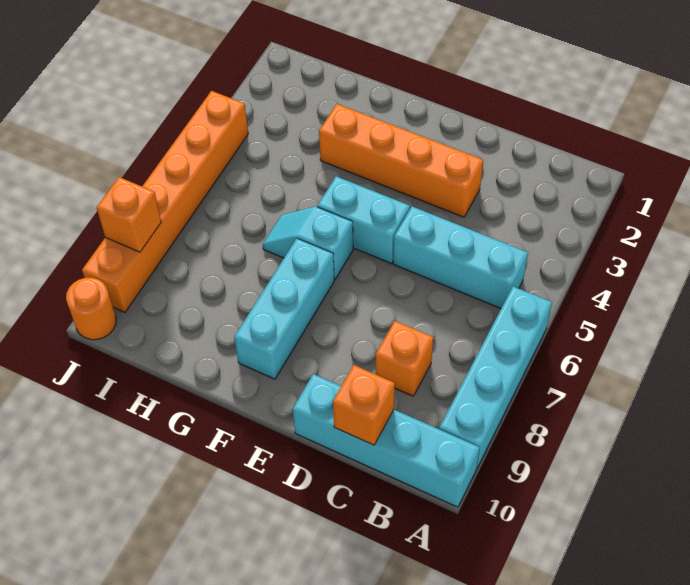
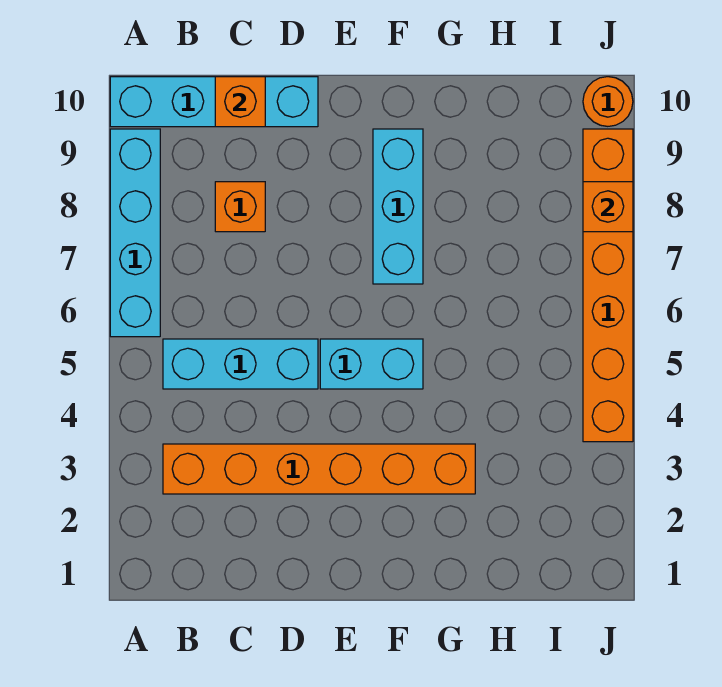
orange brick D3:G3 level 1 -> orange brick B3:G3 level 1
cyan slope F6:G6 level 1 top F -> none

